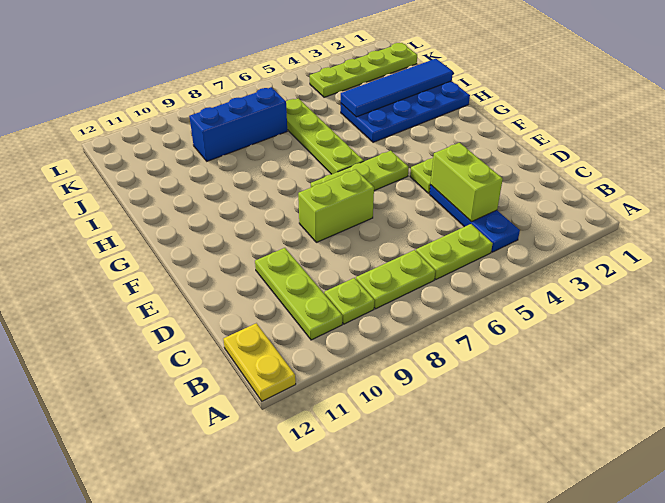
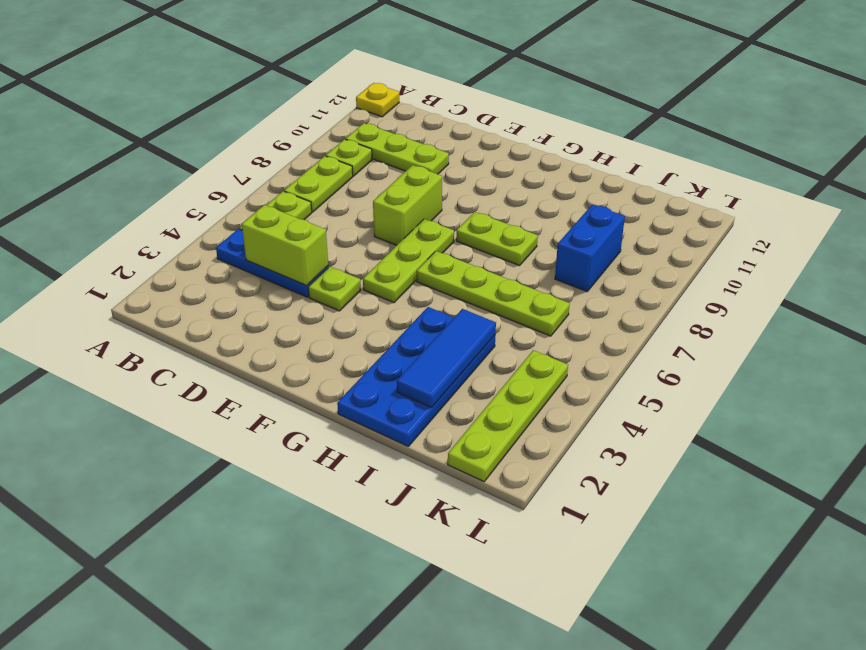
yellow plate A12:B12 level 1 -> yellow plate A12 level 1
none -> lime plate G8:H8 level 1
blue tile I1:I4 level 2 -> blue tile I2:I4 level 2
blue brick J7:J9 level 1 -> blue brick J8:J9 level 1

